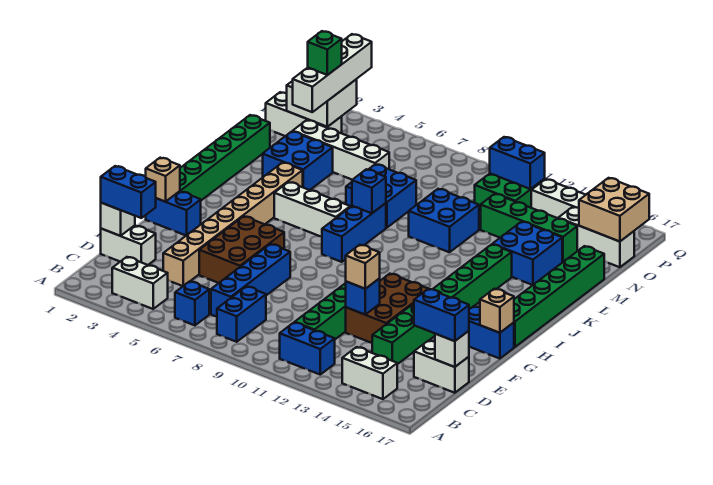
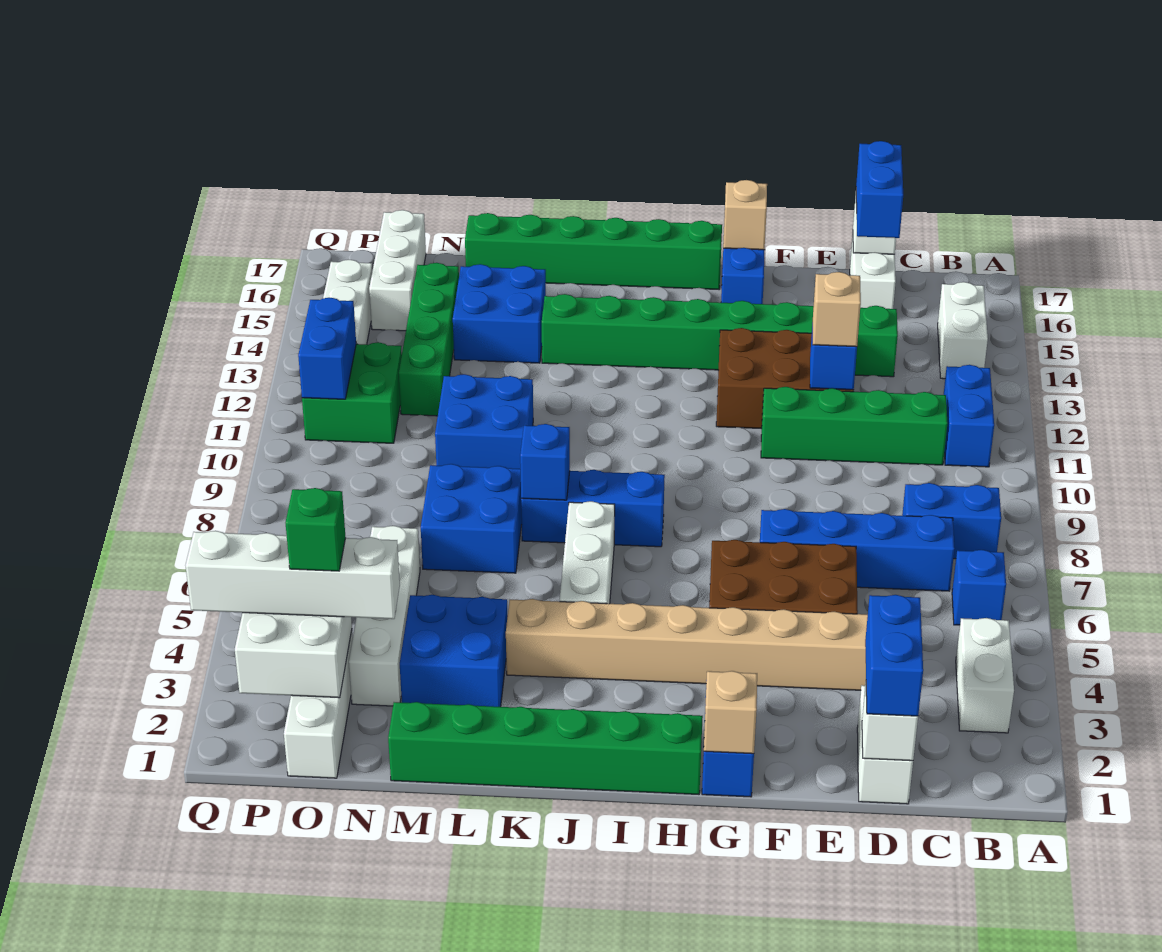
tan brick O16:P17 level 2 -> none

